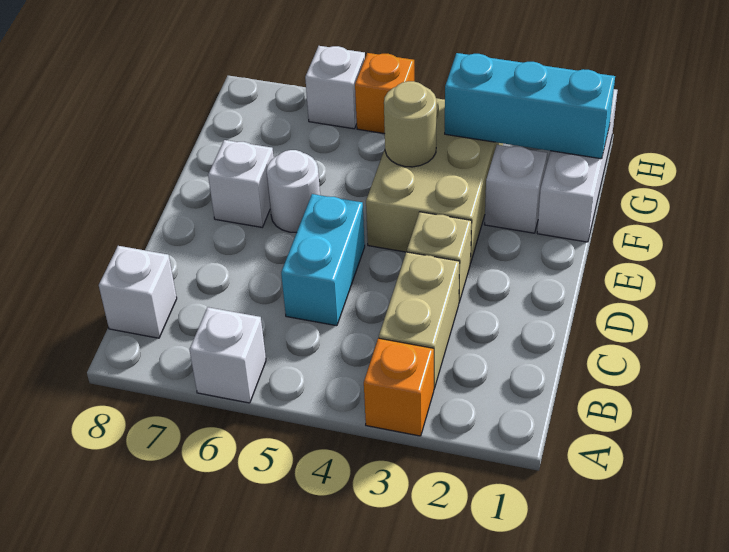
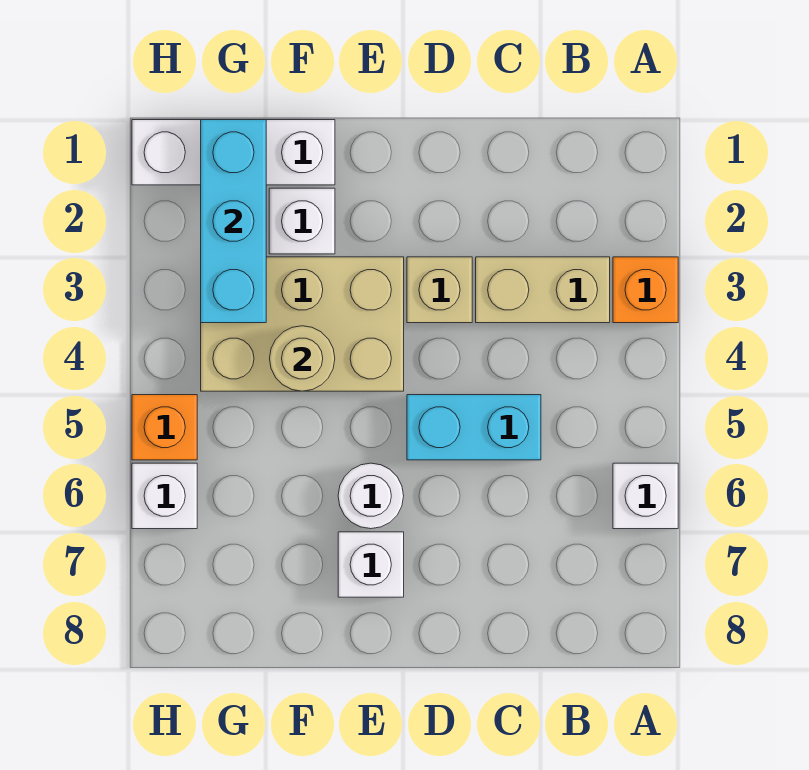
white brick B8 level 1 -> none

